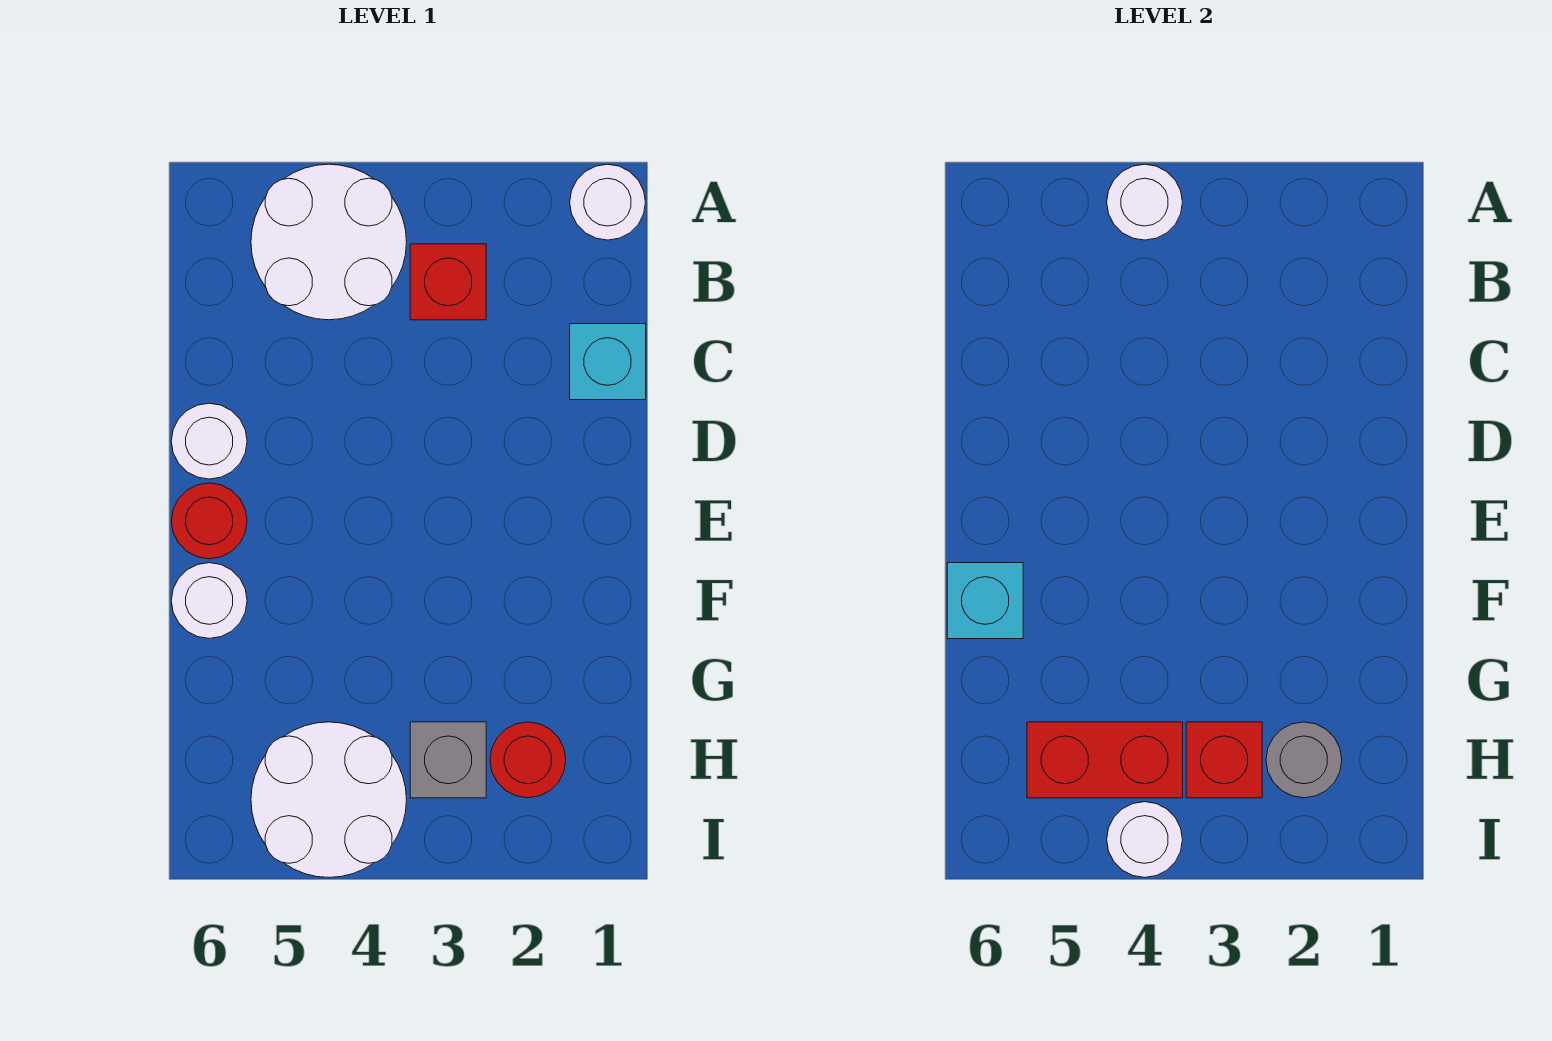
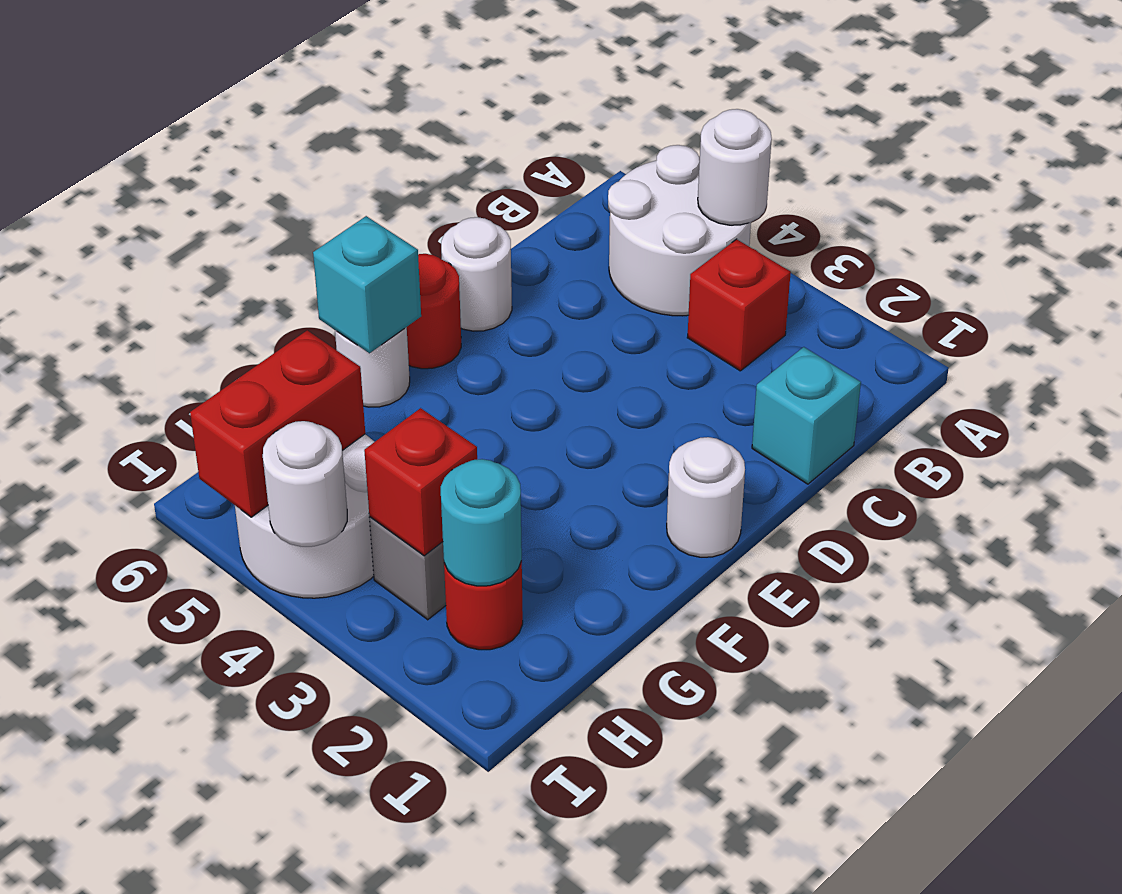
white round brick A1 level 1 -> white round brick E1 level 1
grey round brick H2 level 2 -> cyan round brick H2 level 2
red brick H4:H5 level 2 -> red brick H5:I5 level 2

